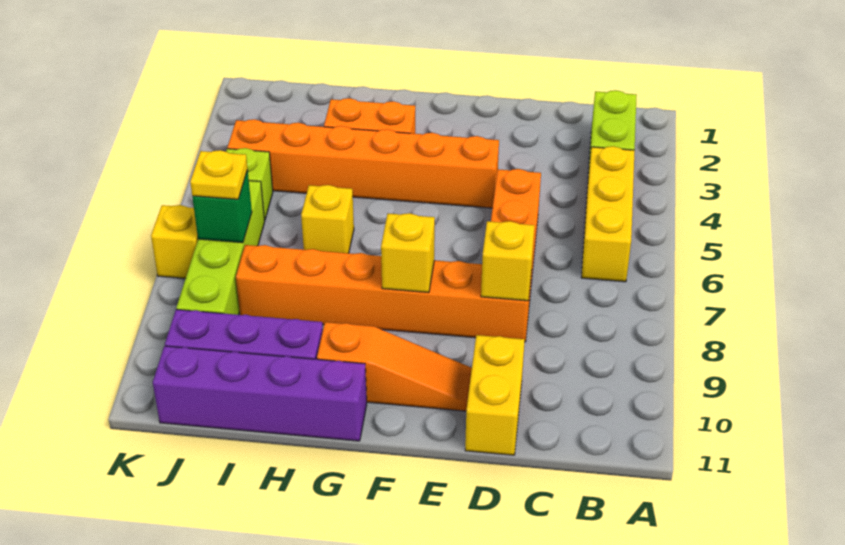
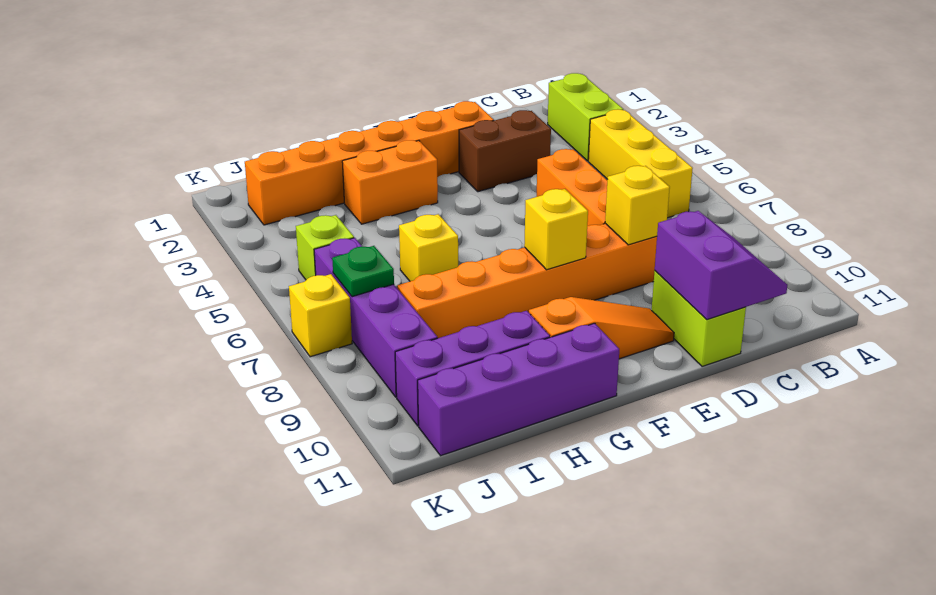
none -> purple slope C10:D11 level 2 top D
none -> brown brick D3:E3 level 1
yellow brick D10:D11 level 1 -> lime brick D10:D11 level 1
orange brick E4:J4 level 1 -> orange brick E2:J2 level 1
lime brick J6:J9 level 1 -> purple brick J6:J9 level 1
green brick J7 level 2 -> green plate J7 level 2
yellow plate J7 level 3 -> none

